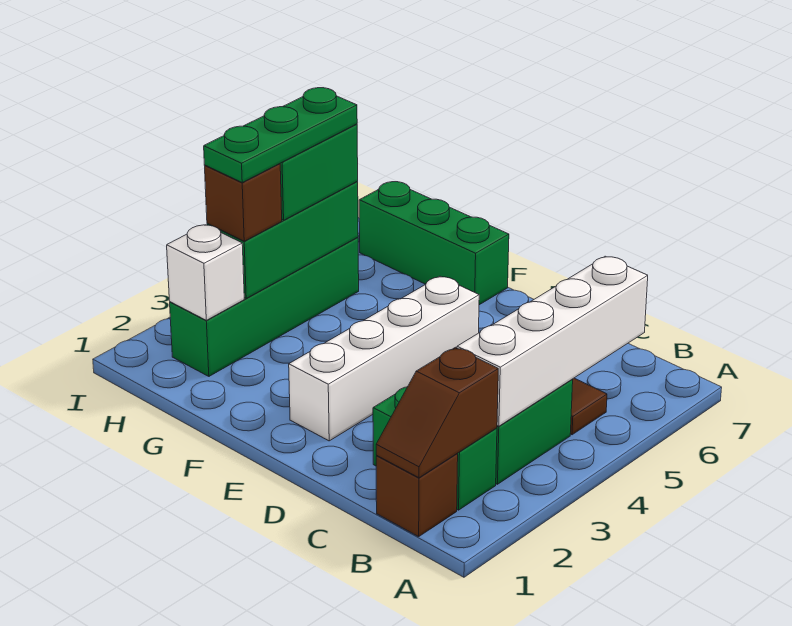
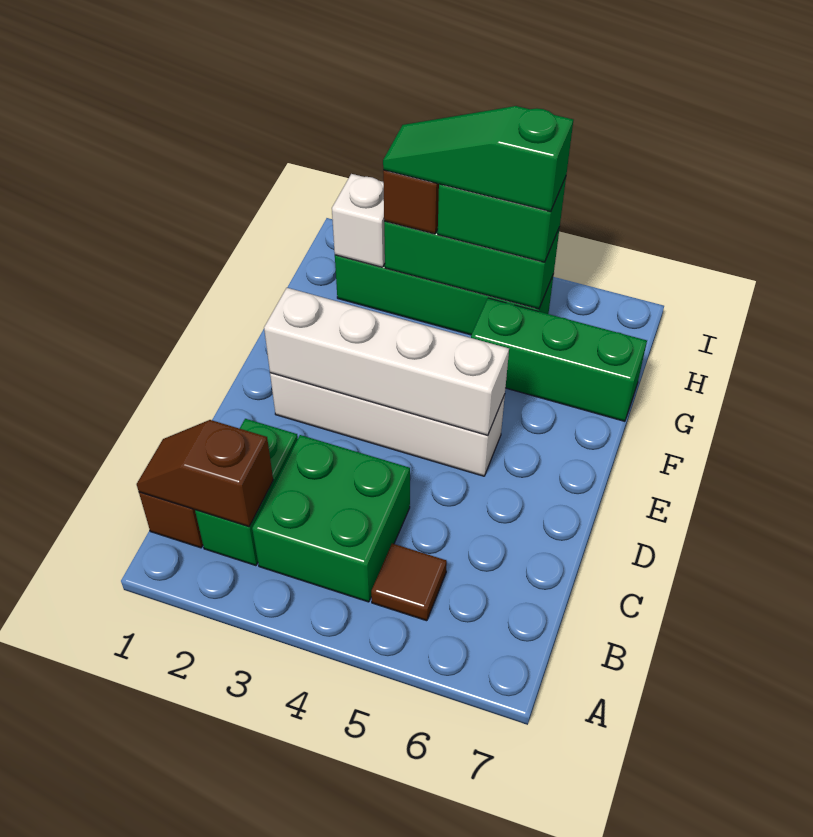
white brick B3:B6 level 2 -> white brick E2:E5 level 2
green brick F7:H7 level 1 -> green brick G5:G7 level 1
green plate H3:H5 level 4 -> green slope H3:H5 level 4 top 5

